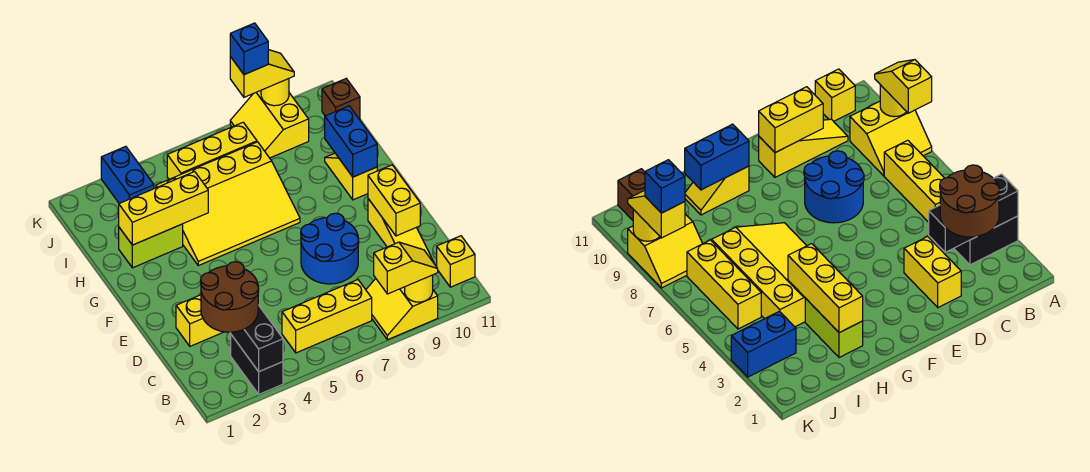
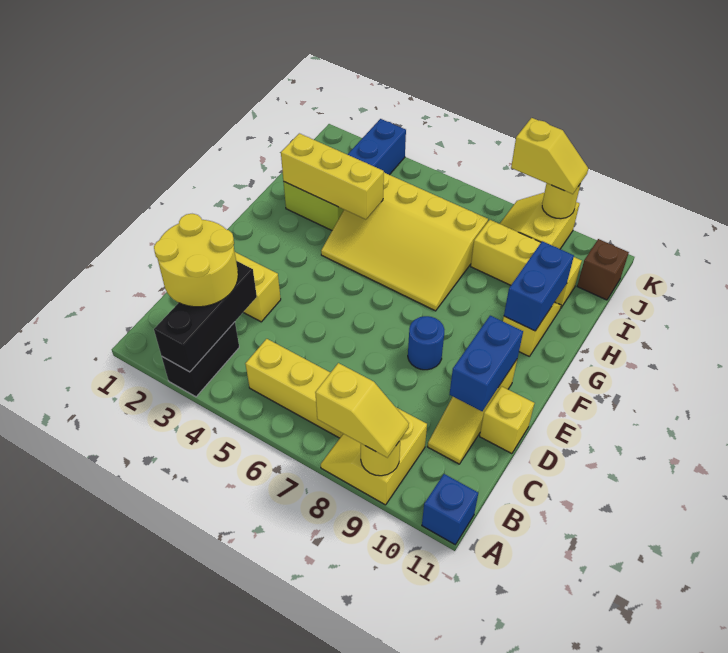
brown round brick B2:C3 level 3 -> yellow round brick B2:C3 level 3
yellow brick B11 level 1 -> yellow brick D11 level 1
blue round brick D7:E8 level 1 -> blue round brick E8 level 1
yellow brick D10:E10 level 2 -> blue brick D10:E10 level 2
yellow brick J5:J7 level 1 -> yellow brick I8:I10 level 1
blue brick K8 level 4 -> blue brick A11 level 1

